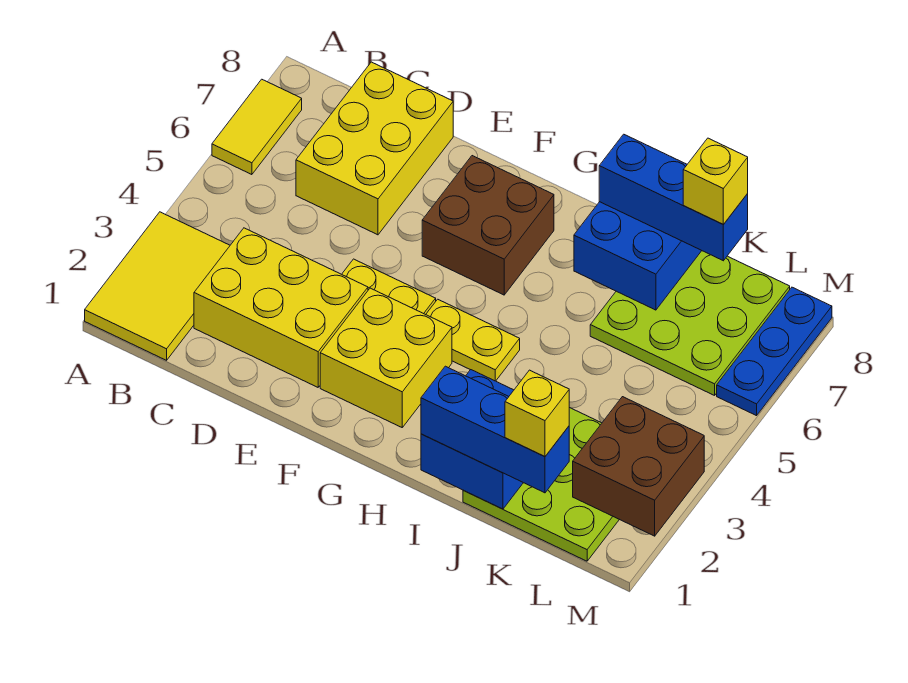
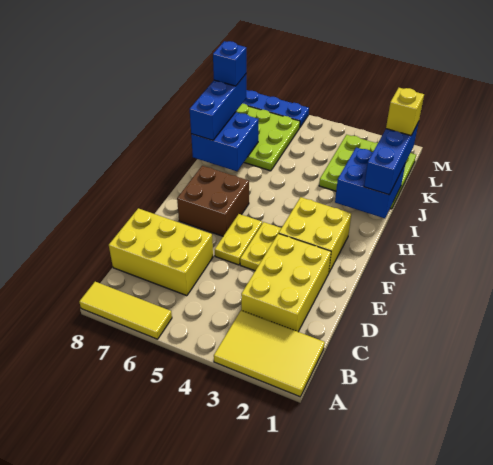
yellow tile A6:A7 level 1 -> yellow tile A6:A8 level 1
yellow plate G4:H4 level 1 -> yellow plate E5:F5 level 1
yellow brick K8 level 4 -> blue brick K8 level 4
brown brick L2:M3 level 2 -> none

